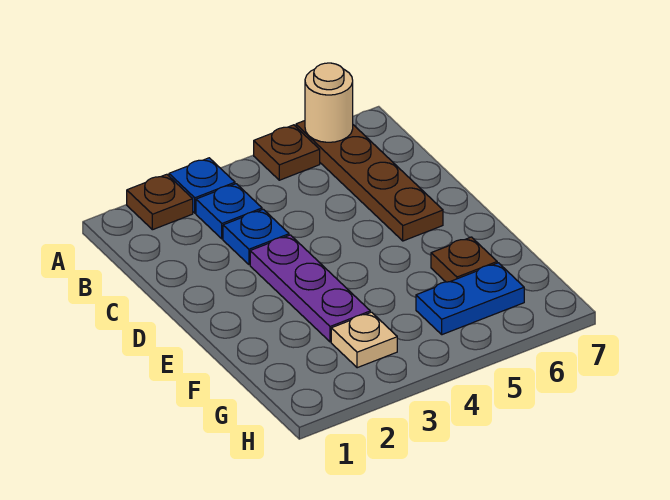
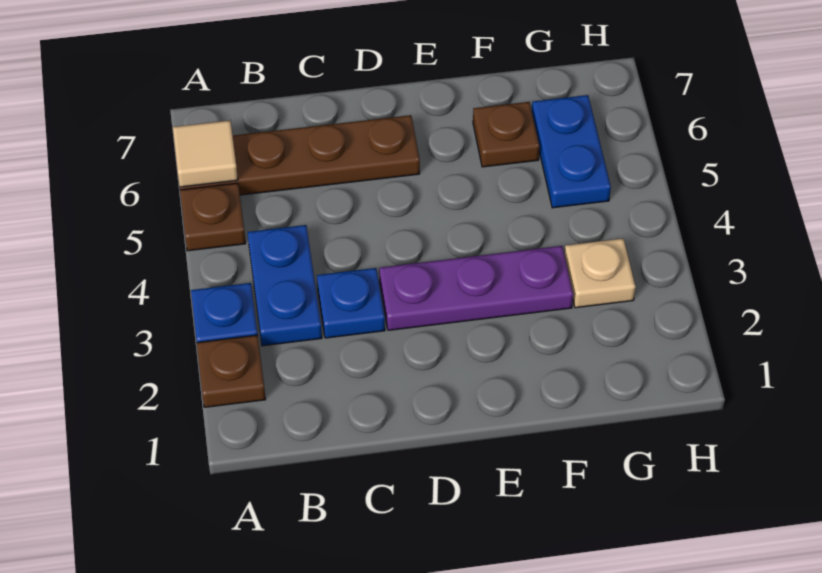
tan round brick A6 level 2 -> tan tile A6 level 2
blue plate B3 level 1 -> blue plate B3:B4 level 1

